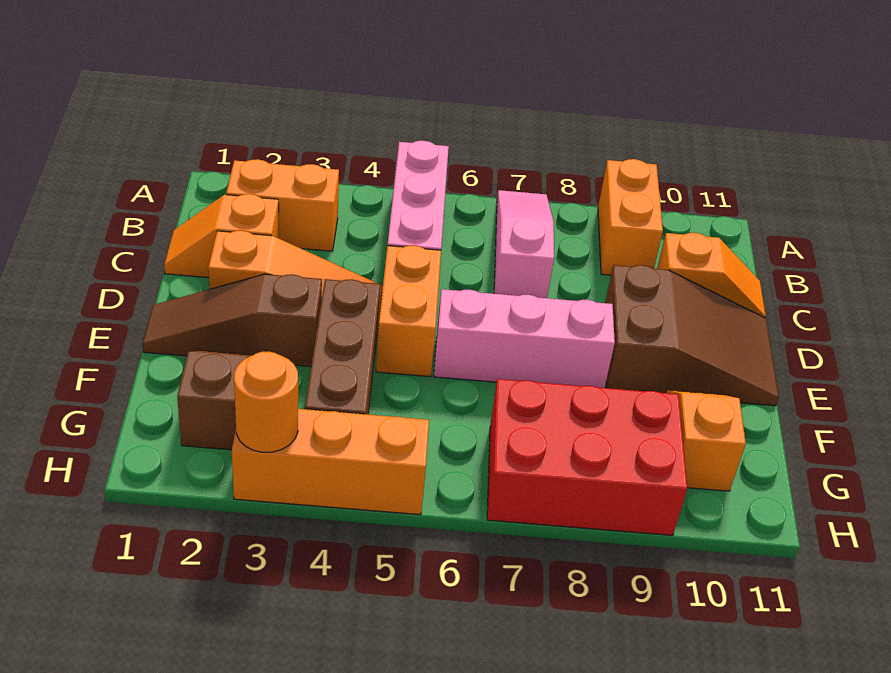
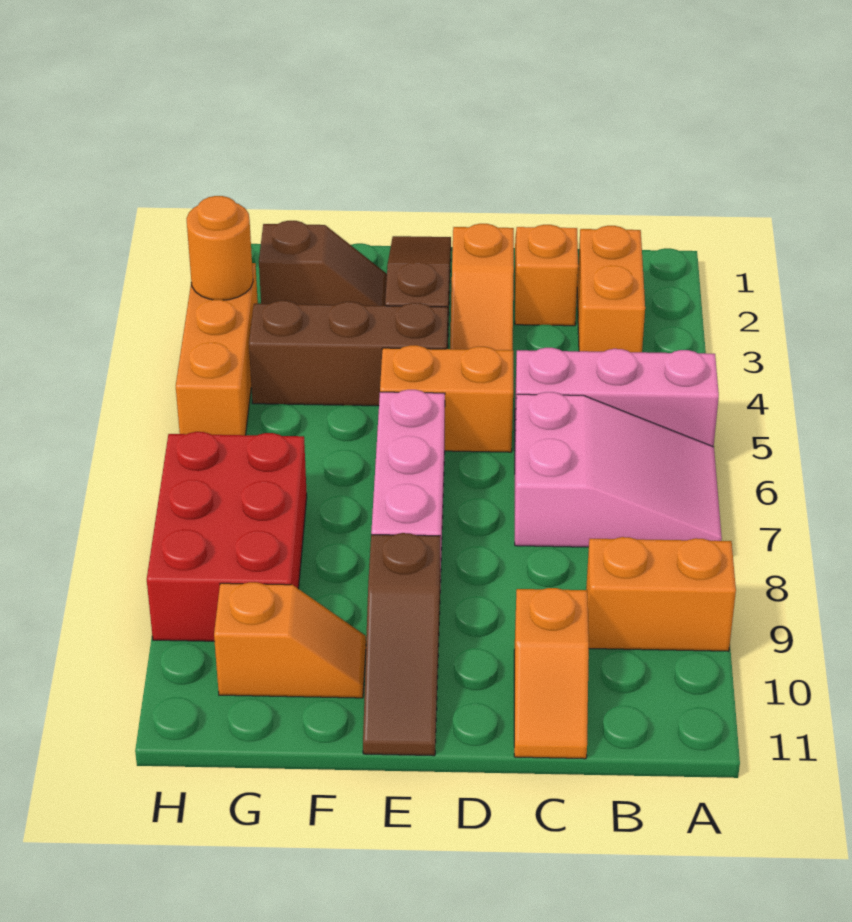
pink slope A7:C7 level 1 top C -> pink slope A6:C7 level 1 top C
brown slope D9:E11 level 1 top 9 -> brown slope E9:E11 level 1 top 9

